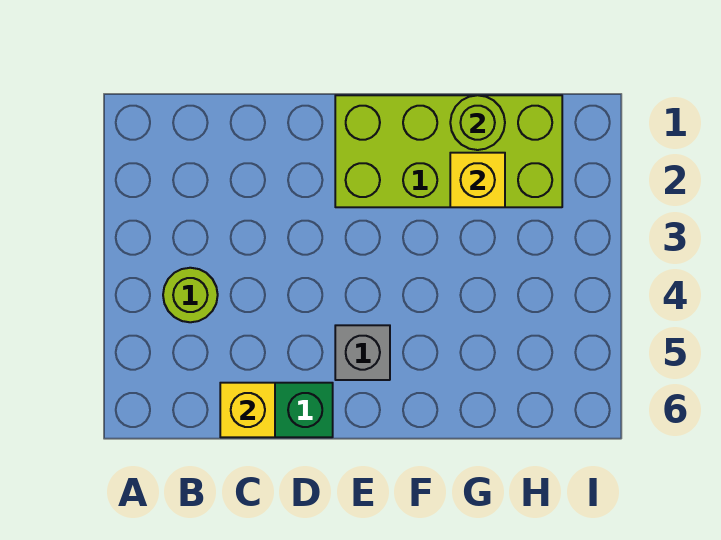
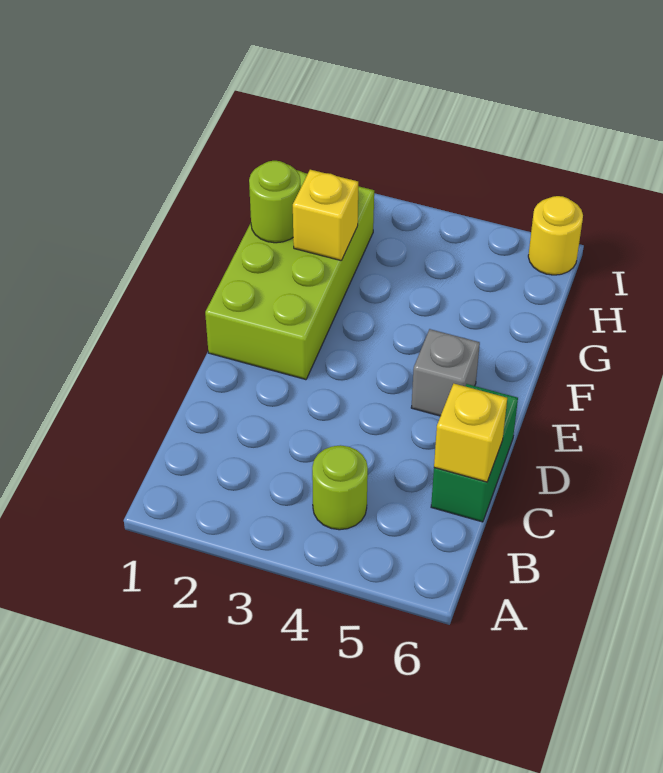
none -> yellow round brick I6 level 1

